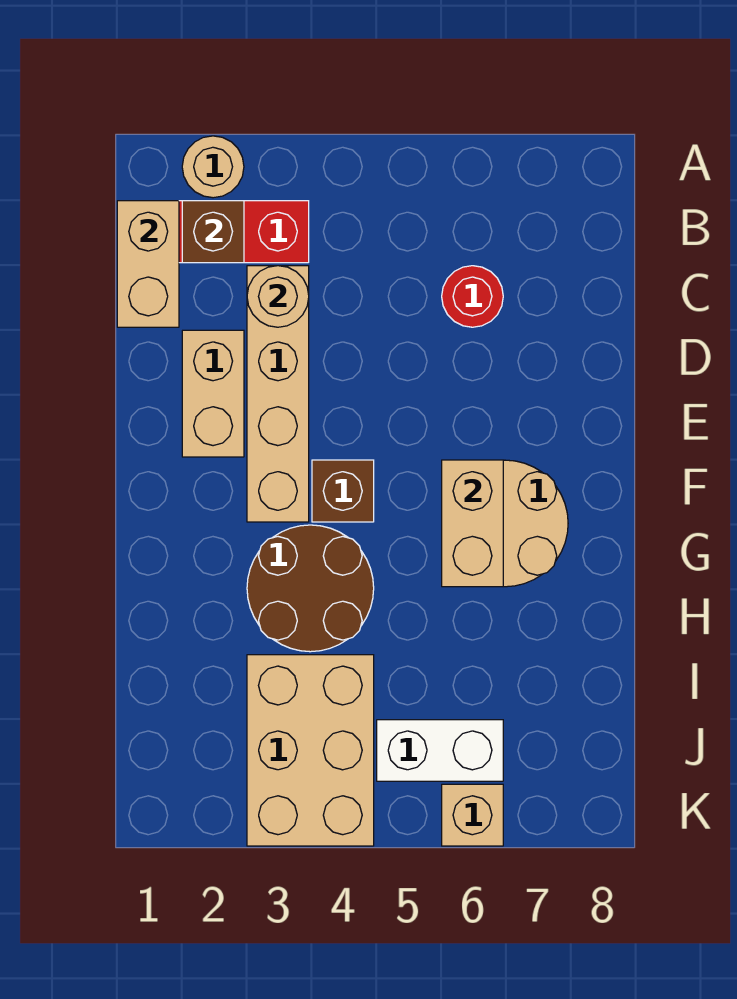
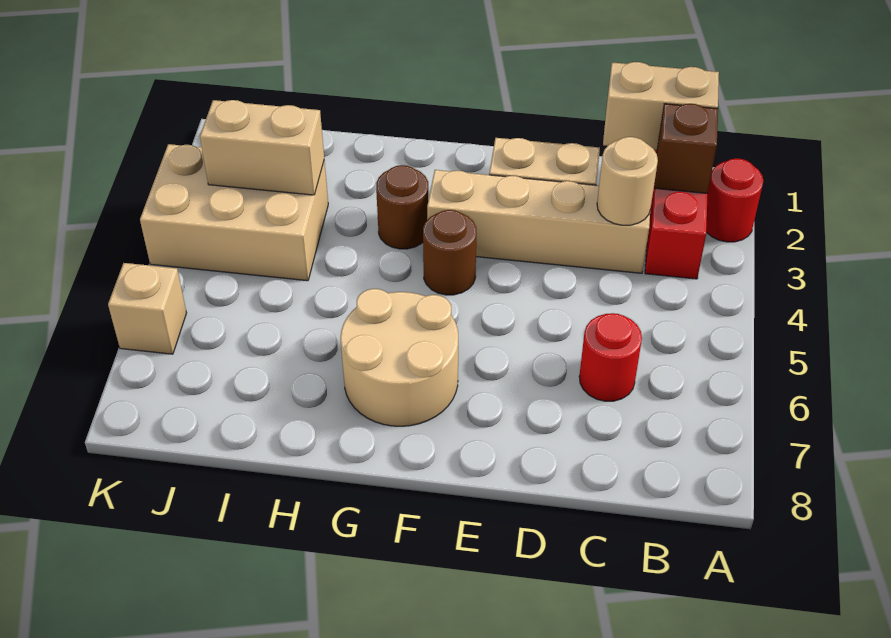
tan round brick A2 level 1 -> red round brick A2 level 1
brown brick F4 level 1 -> brown round brick F4 level 1
tan brick F6:G6 level 2 -> tan brick I3:J3 level 2
brown round brick G3:H4 level 1 -> brown round brick G3 level 1
white brick J5:J6 level 1 -> none

